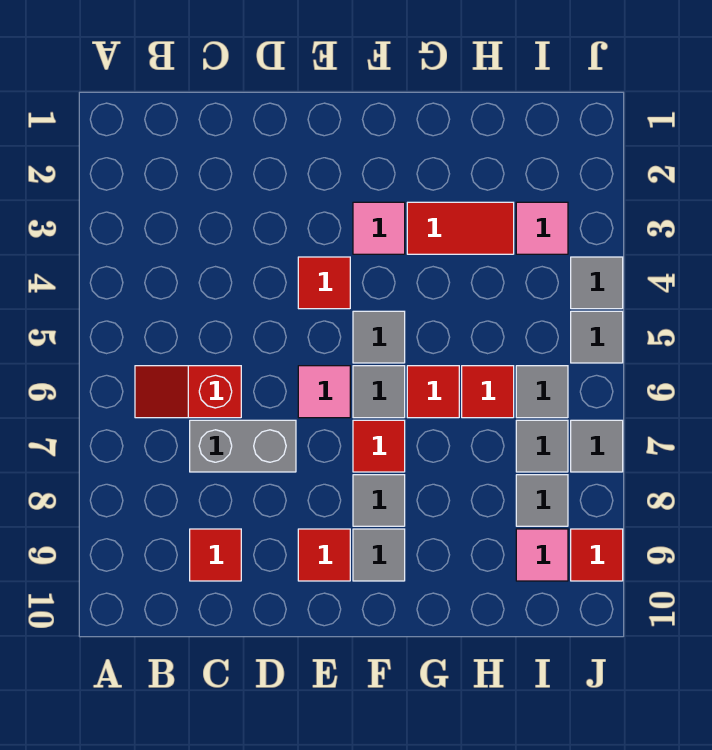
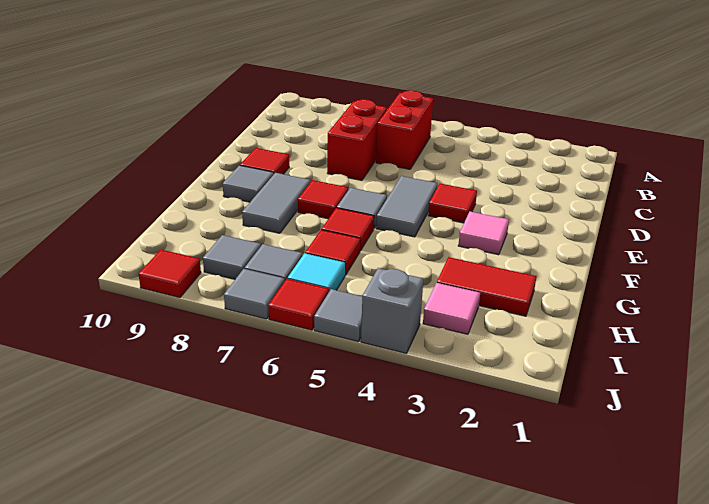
red slope B6:C6 level 1 top C -> red brick B6:C6 level 1
grey brick C7:D7 level 1 -> red brick C7:D7 level 1
red tile C9 level 1 -> red tile J6 level 1
pink tile E6 level 1 -> none
grey tile F5 level 1 -> grey tile E5:F5 level 1
grey tile F8 level 1 -> grey tile F8:G8 level 1
red tile G3:H3 level 1 -> red tile H2:H3 level 1
grey tile I6 level 1 -> cyan tile I6 level 1
pink tile I9 level 1 -> none
grey tile J4 level 1 -> grey brick J4 level 1

